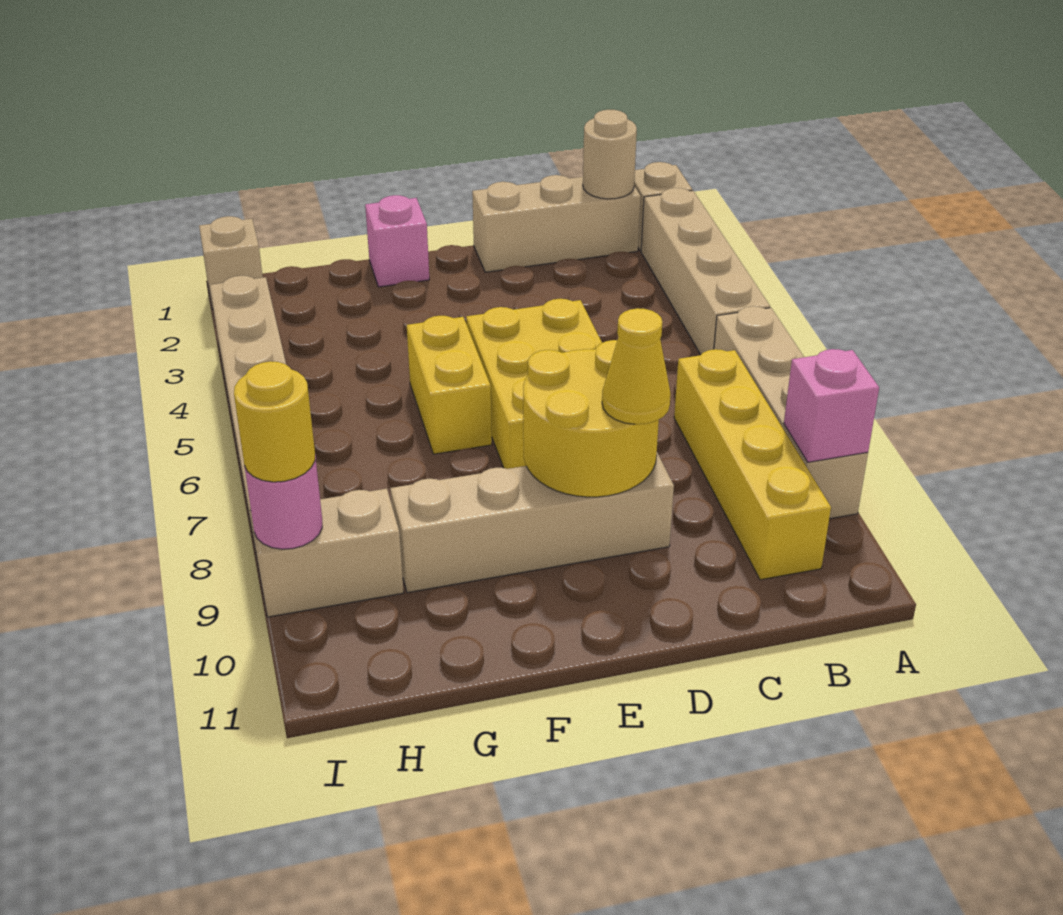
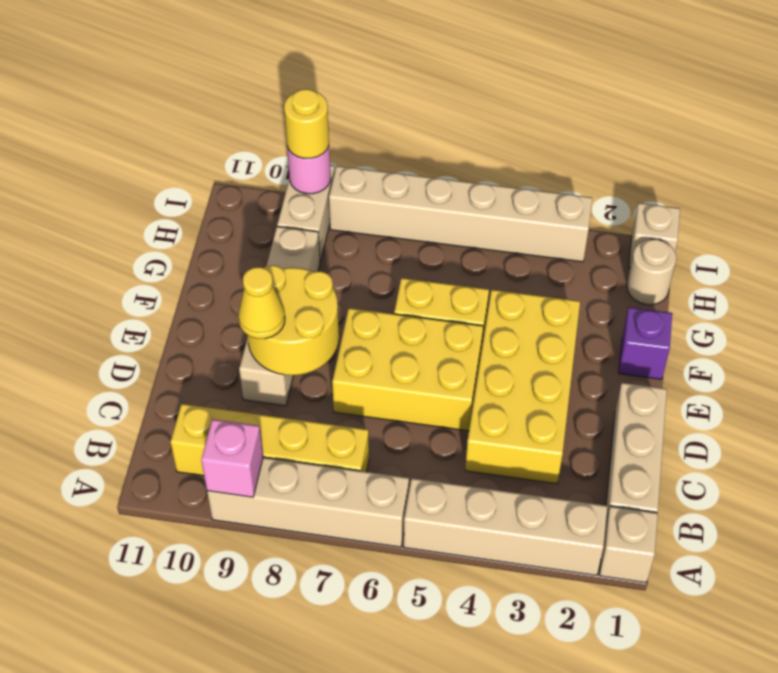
tan round brick B1 level 2 -> tan round brick H1 level 1
none -> yellow brick C3:F4 level 1
pink brick F1 level 1 -> purple brick F1 level 1

